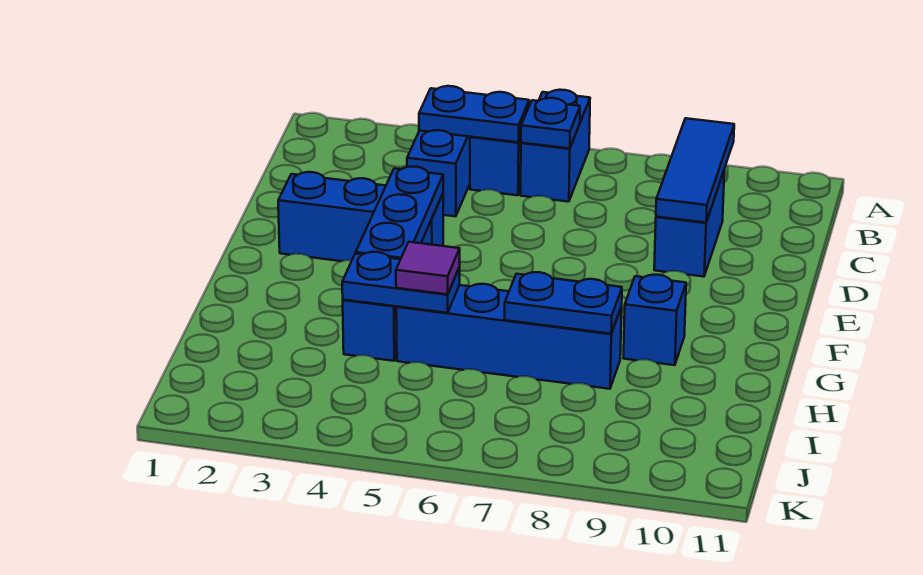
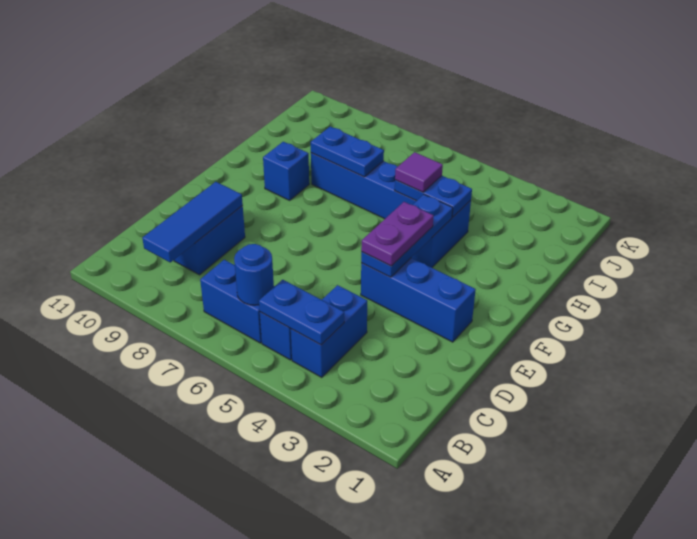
blue brick A6:B6 level 1 -> blue brick B6:B7 level 1
blue plate B6 level 2 -> blue round brick B6 level 2
none -> purple plate E4:F4 level 3

